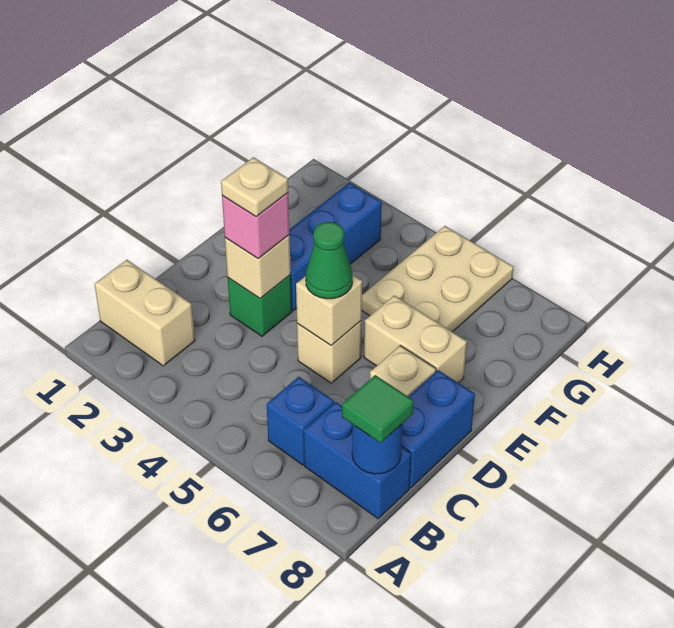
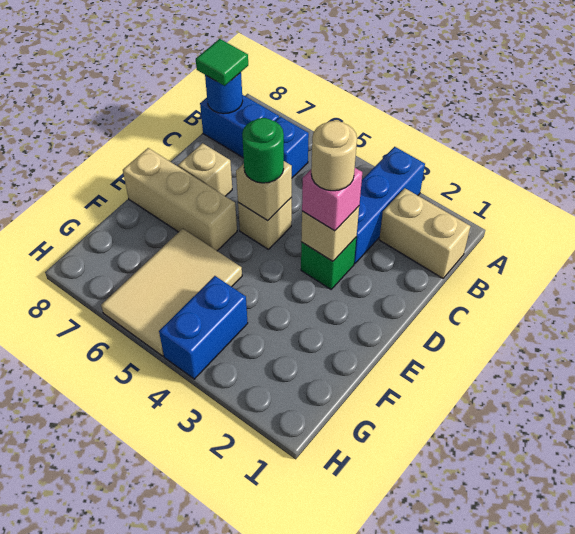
blue brick C8:D8 level 1 -> blue brick G4:H4 level 1
tan plate D3 level 4 -> tan round brick D3 level 4
green cone D5 level 3 -> green round brick D5 level 3
blue brick E3:G3 level 1 -> blue brick A3:C3 level 1
tan brick E6:E7 level 1 -> tan brick E6:E8 level 1
tan plate F5:H6 level 1 -> tan tile F5:H6 level 1

